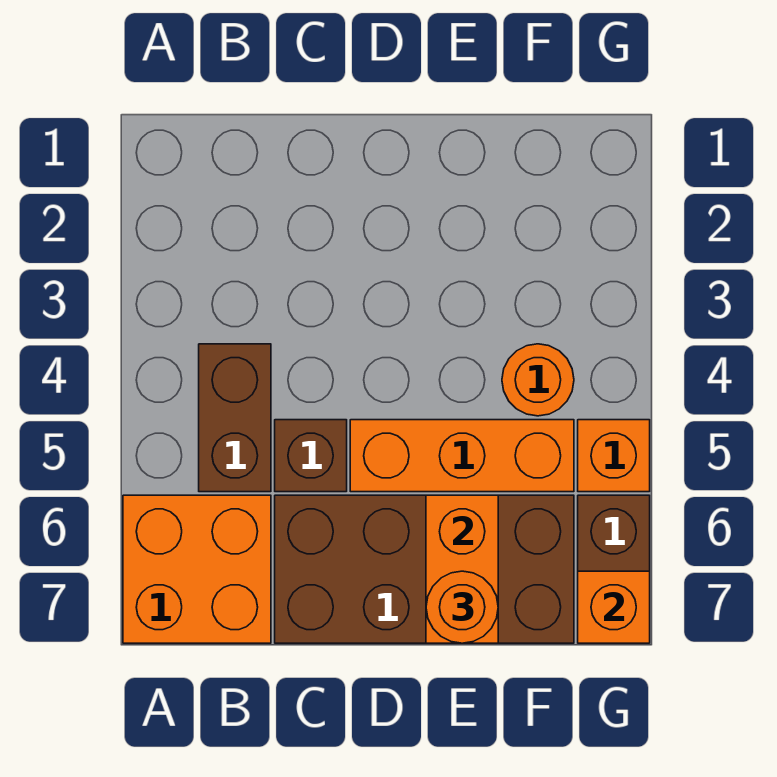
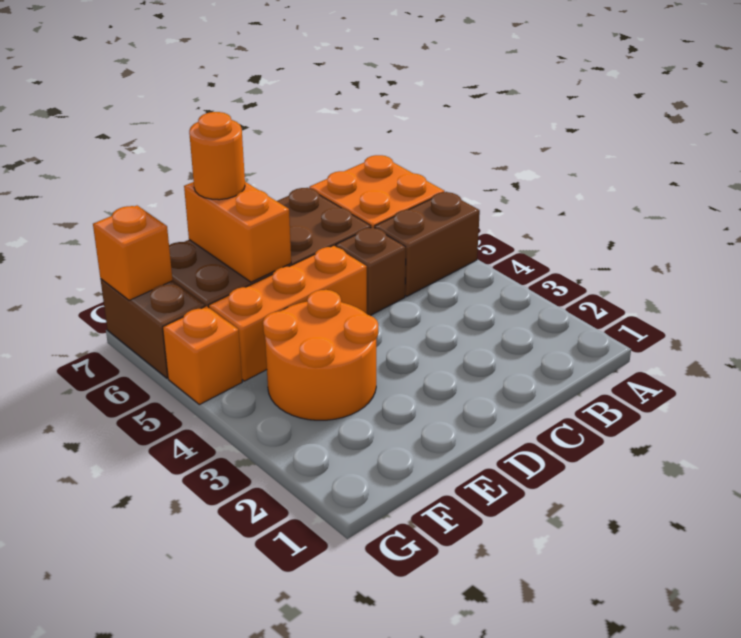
brown brick B4:B5 level 1 -> brown brick A5:B5 level 1
orange round brick F4 level 1 -> orange round brick E3:F4 level 1

